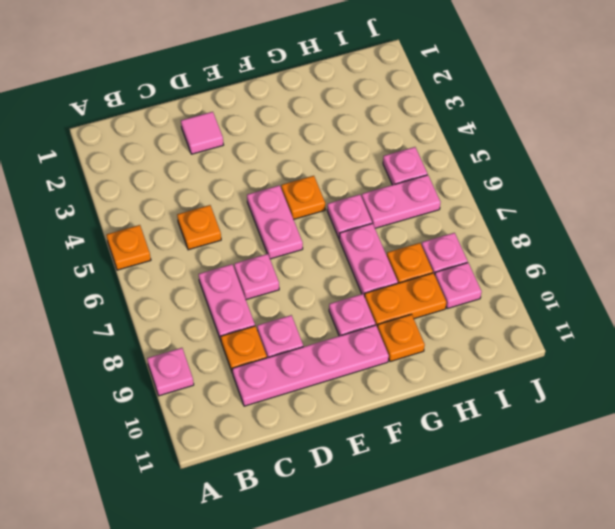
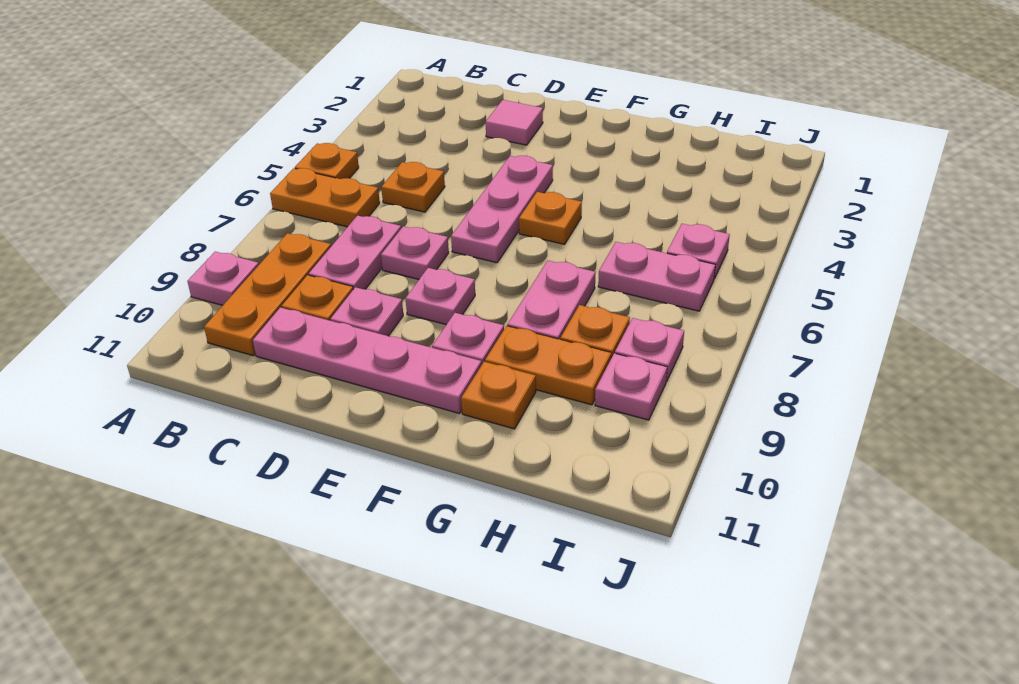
none -> orange plate A6:B6 level 1
none -> orange plate B8:B10 level 1
pink plate E5:E6 level 1 -> pink plate E4:E6 level 1
pink plate G6 level 1 -> pink plate E8 level 1

